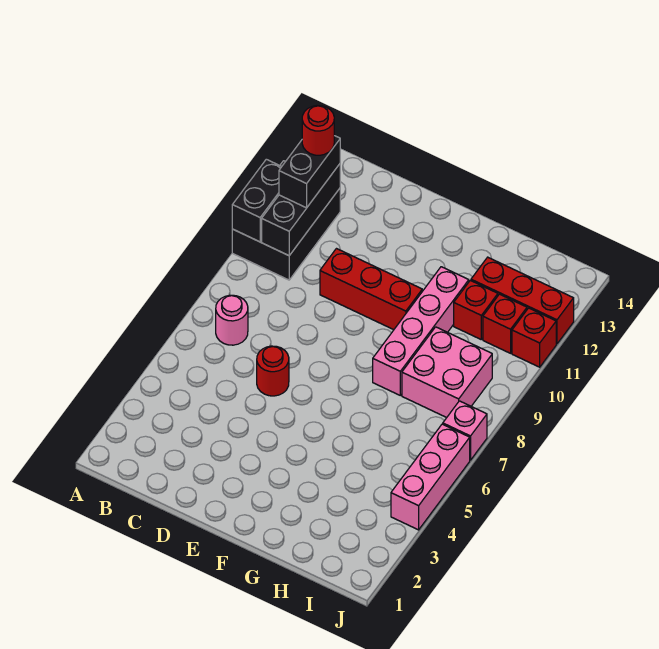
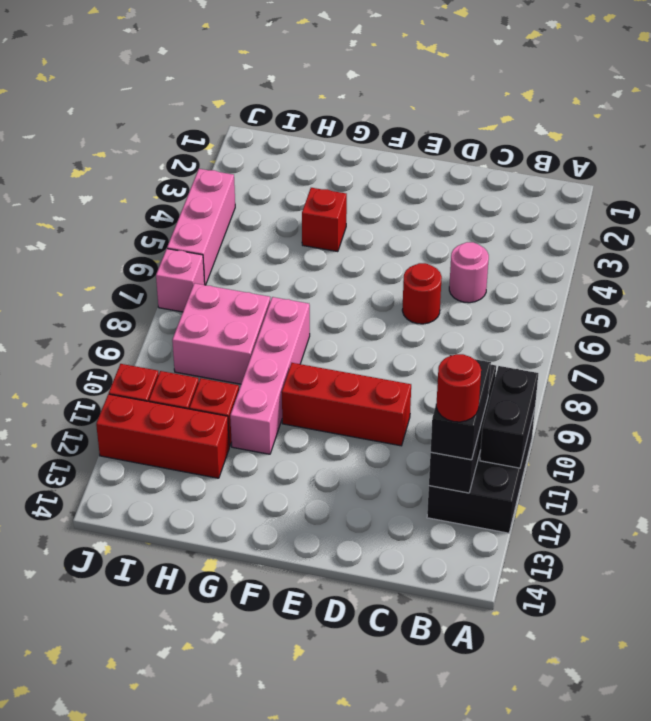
pink round brick B7 level 1 -> pink round brick C5 level 1
none -> red brick G4 level 1

